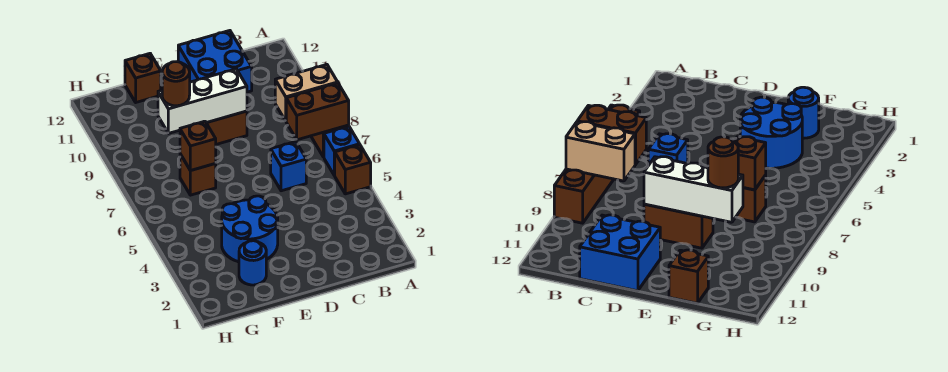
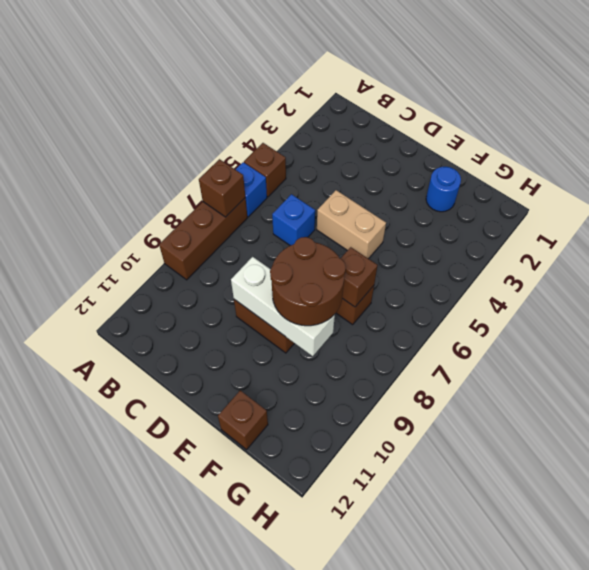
brown brick A7:B7 level 2 -> brown brick A7 level 2
tan brick A8:B8 level 2 -> tan brick D5:E5 level 1
blue brick C11:D12 level 1 -> none
blue round brick E3:F4 level 1 -> none
brown round brick F9 level 3 -> brown round brick E8:F9 level 3

